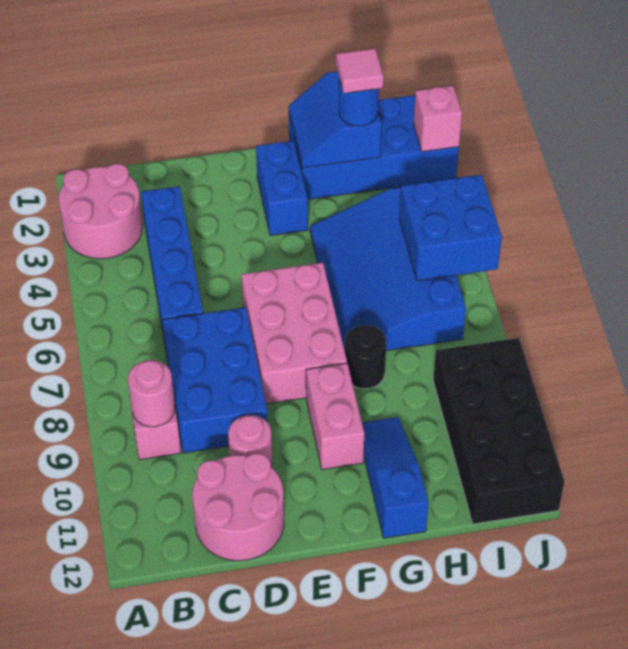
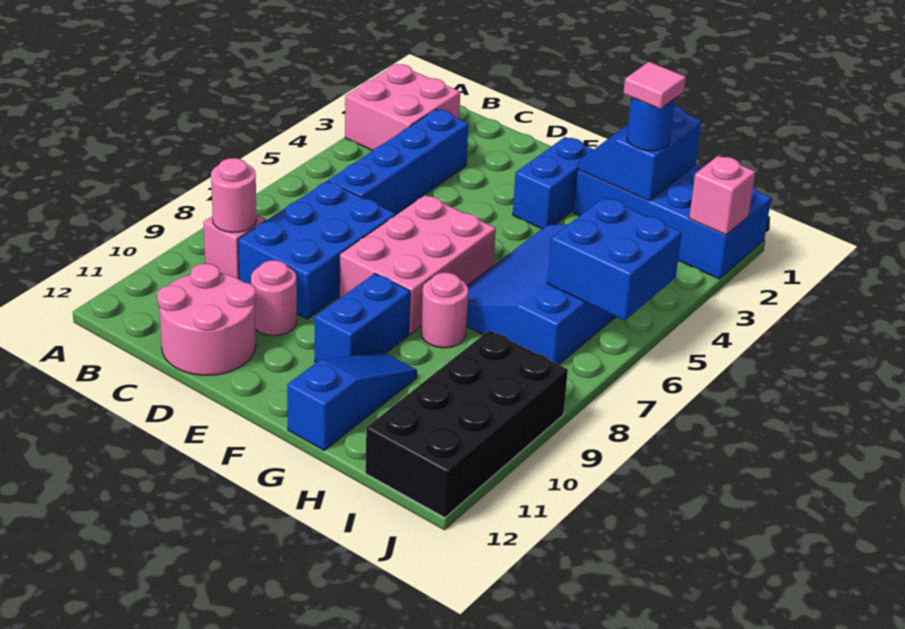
pink round brick A2:B3 level 1 -> pink brick A2:B3 level 1
pink brick F9:F10 level 1 -> blue brick F9:F10 level 1
black round brick G8 level 1 -> pink round brick G8 level 1

